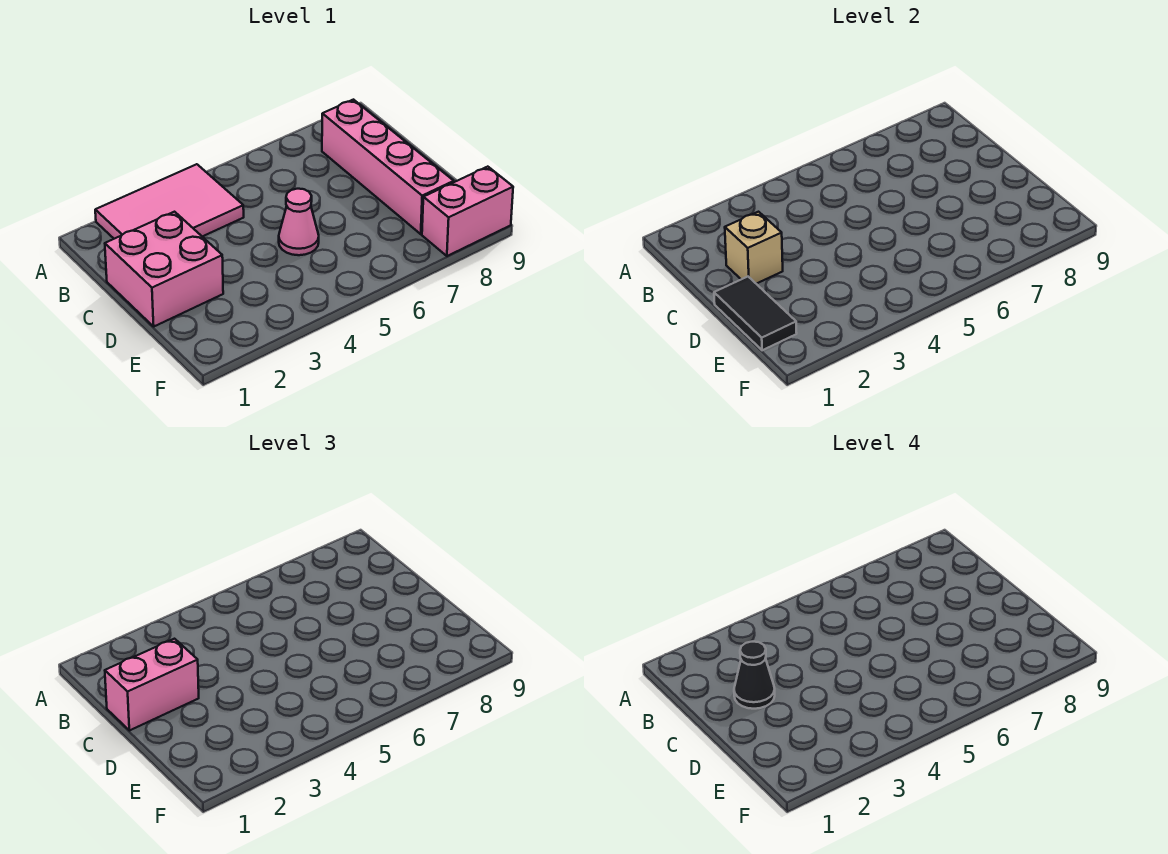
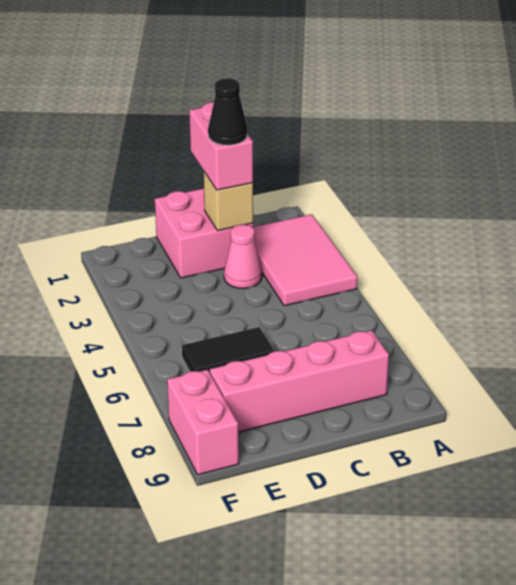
black tile D1:E1 level 2 -> black tile D6:E6 level 1
pink cone D5 level 1 -> pink cone C3 level 1

